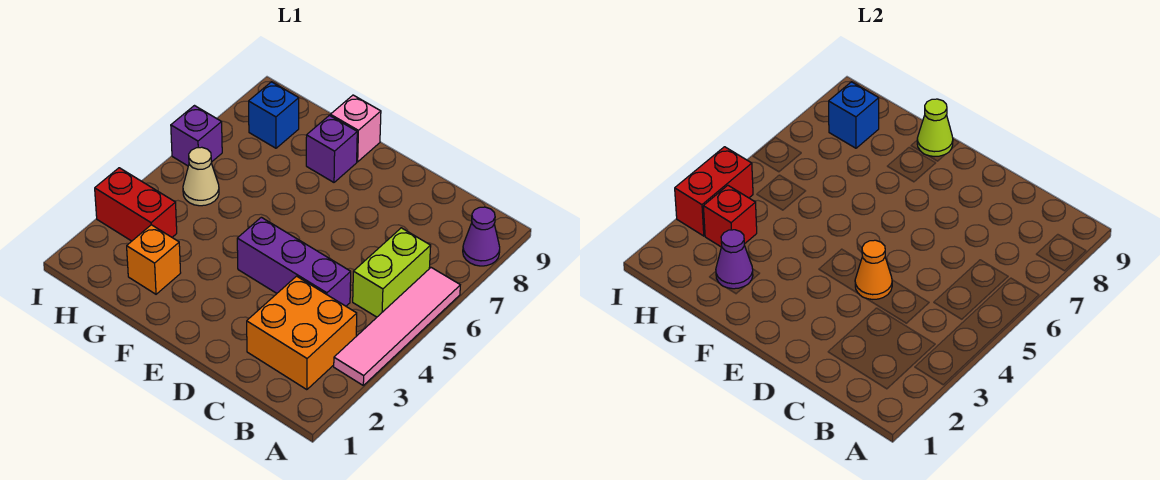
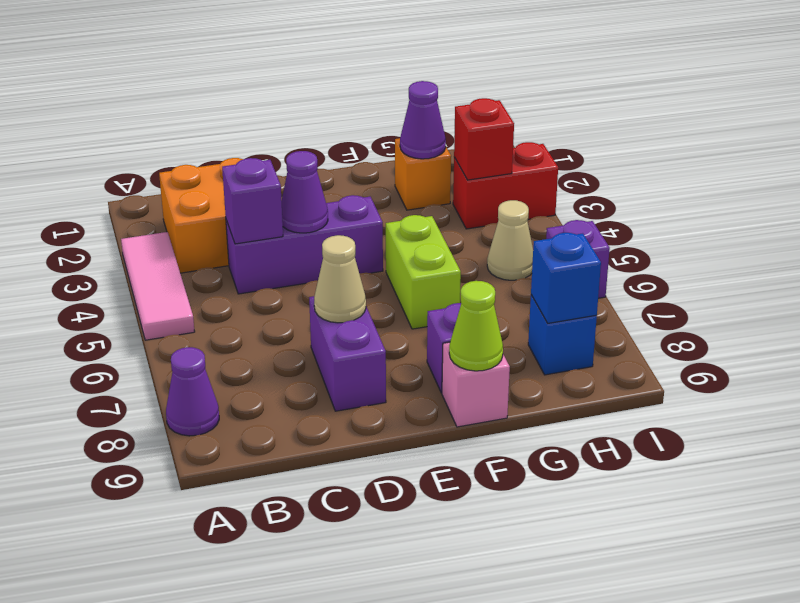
pink tile A3:A6 level 1 -> pink tile A3:A5 level 1
lime brick B5:B6 level 1 -> lime brick F5:F6 level 1
none -> purple brick C4 level 2
orange cone D4 level 2 -> purple cone D4 level 2
none -> purple brick D7:D8 level 1
none -> tan cone D7 level 2
red brick I3:I4 level 2 -> none

